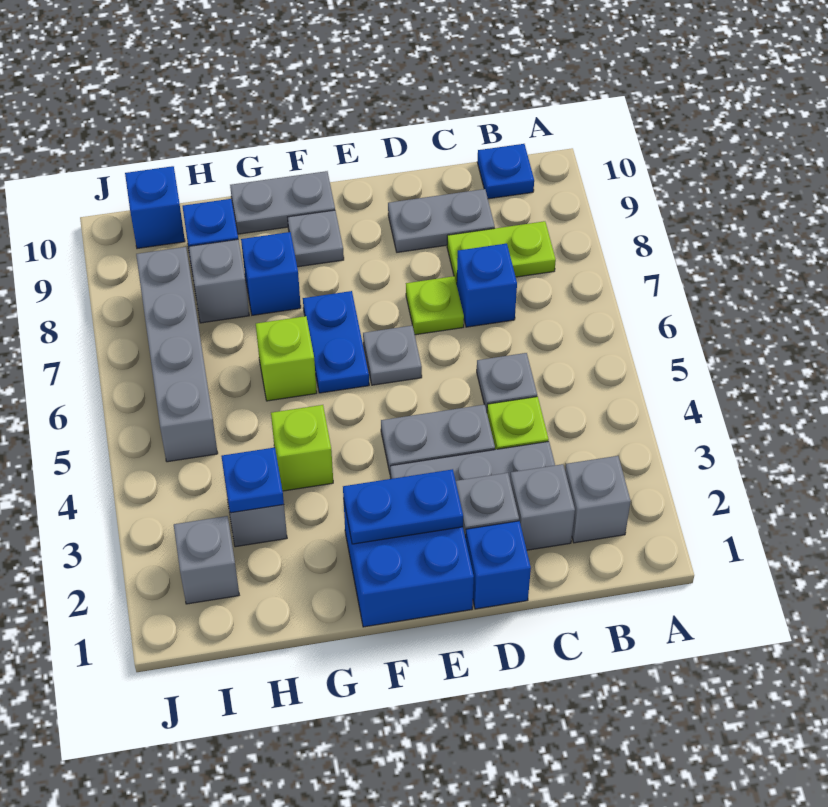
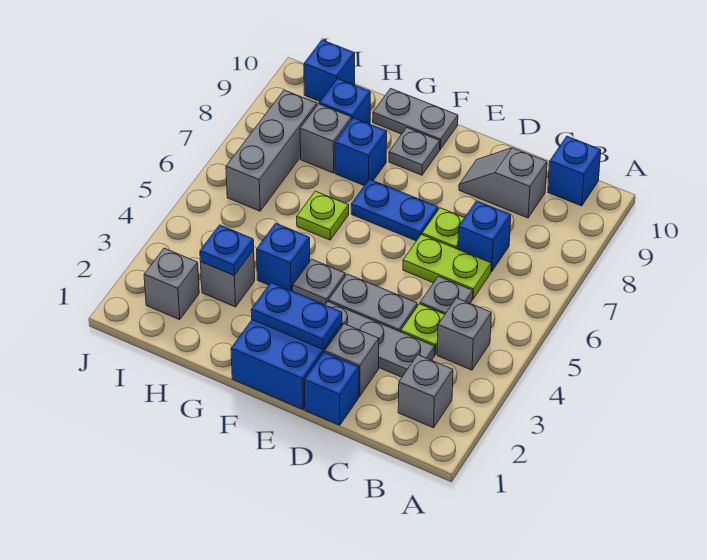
lime plate B8:C8 level 1 -> lime plate C6:D6 level 1
blue plate B10 level 1 -> blue brick B10 level 1
grey brick C2 level 1 -> grey brick B4 level 1
grey plate C9:D9 level 1 -> grey slope C9:D9 level 1 top C
grey plate E6 level 1 -> grey plate F4 level 1
blue plate F6:F7 level 1 -> blue plate E7:F7 level 1
lime brick G4 level 1 -> blue brick G4 level 1
lime brick G6 level 1 -> lime plate G6 level 1
grey brick I5:I8 level 1 -> grey brick I6:I8 level 1

